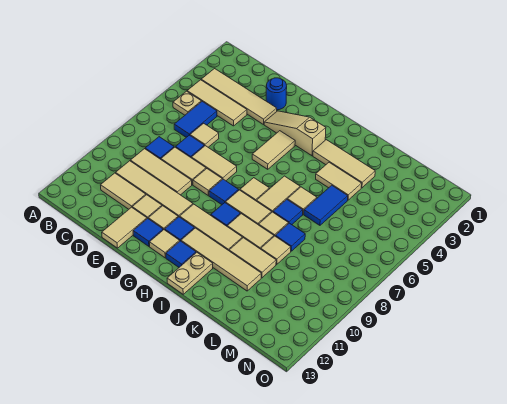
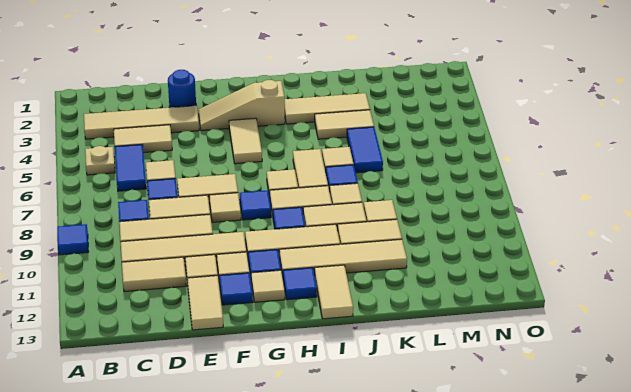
tan tile B4:D4 level 1 -> tan tile C4:D4 level 1
tan plate I12:I13 level 1 -> tan tile I12:I13 level 1
blue tile K8 level 1 -> blue tile A9 level 1

